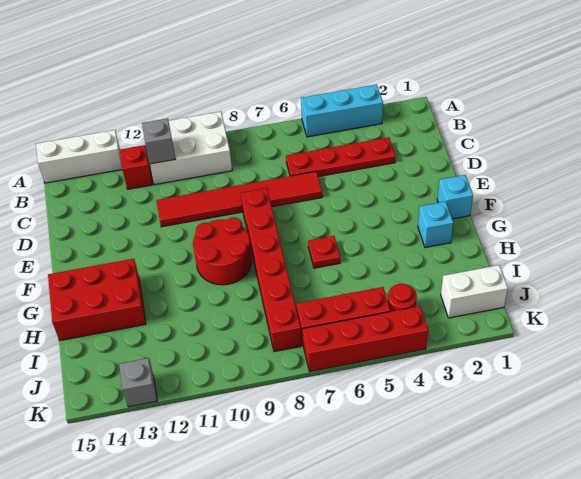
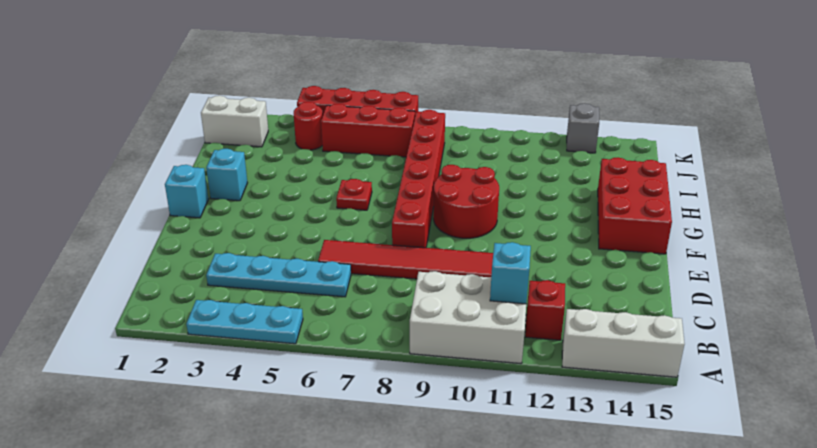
cyan brick A3:A5 level 1 -> cyan plate A3:A5 level 1
grey brick B11 level 2 -> cyan brick B11 level 2
red plate C3:C6 level 1 -> cyan plate C3:C6 level 1
red brick G13:H15 level 1 -> red brick F14:H15 level 1

